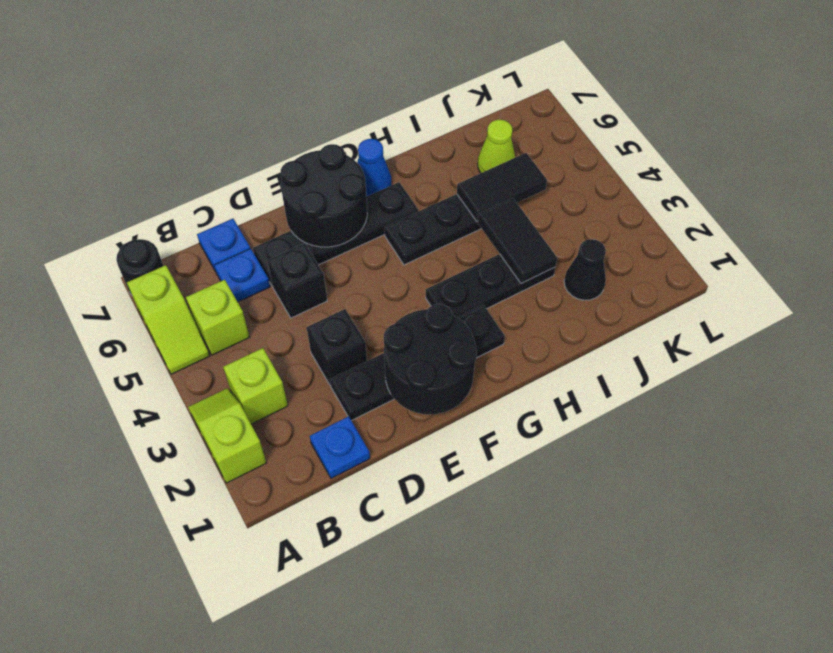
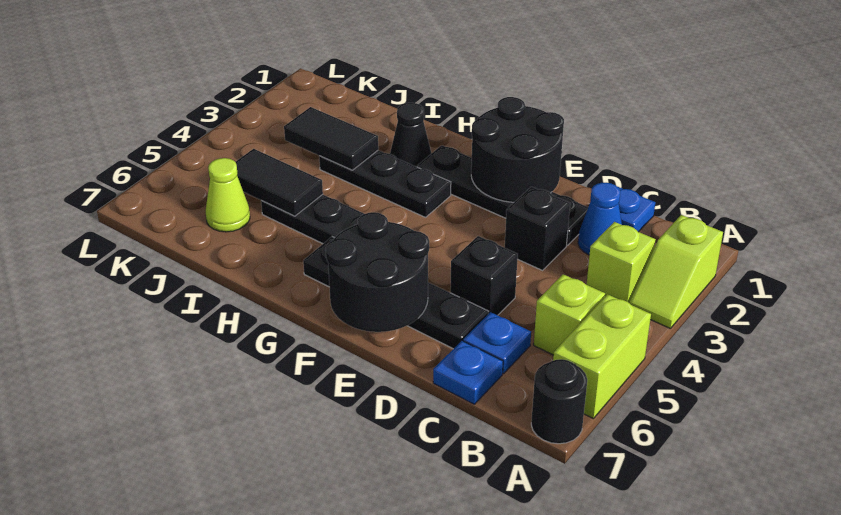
lime slope A5:A6 level 1 top 6 -> lime brick A5:A6 level 1
blue cone G7 level 1 -> blue cone C2 level 1
black tile I3:I4 level 2 -> black tile I3:J3 level 2
black cone J2 level 1 -> black cone H2 level 1

